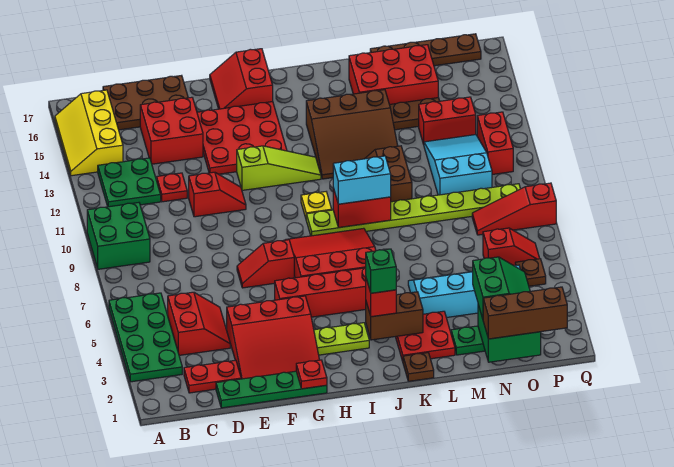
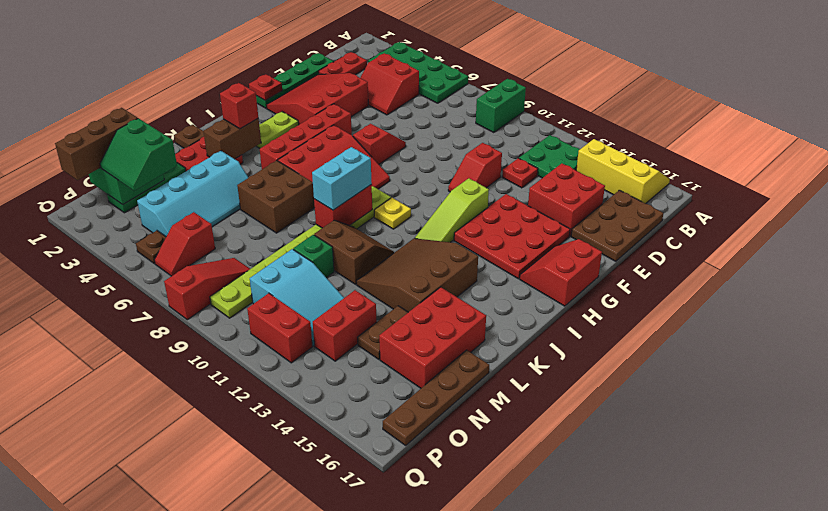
green brick A9:B10 level 1 -> green brick A9:B9 level 1
red slope G16:H17 level 1 top H -> red slope G16:H17 level 1 top 17
green brick J3 level 4 -> green brick M10 level 1
none -> brown brick K6:L7 level 1

